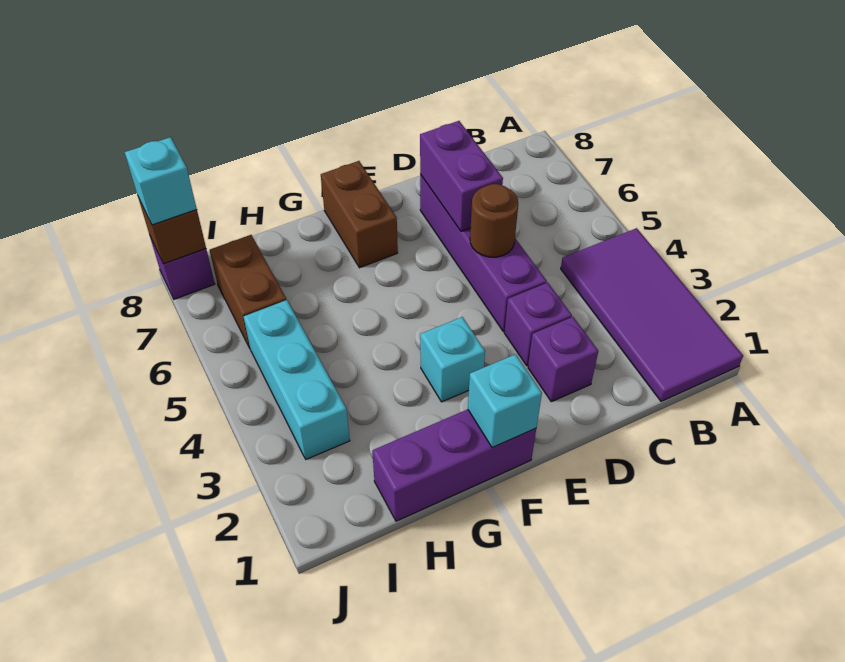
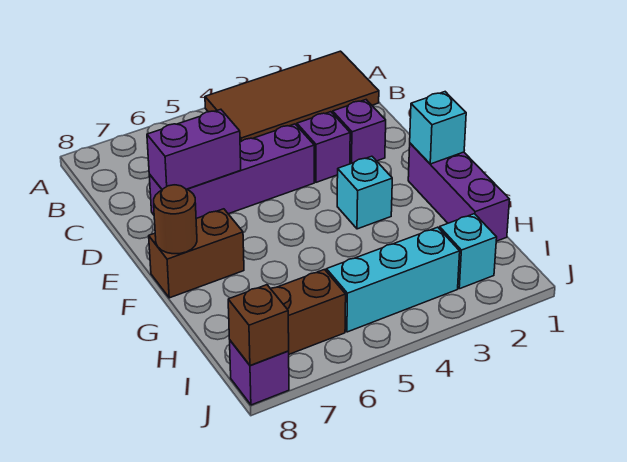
purple tile A1:B4 level 1 -> brown tile A1:B4 level 1
brown round brick D5 level 2 -> brown round brick F8 level 2
cyan brick J8 level 3 -> cyan brick I2 level 1

